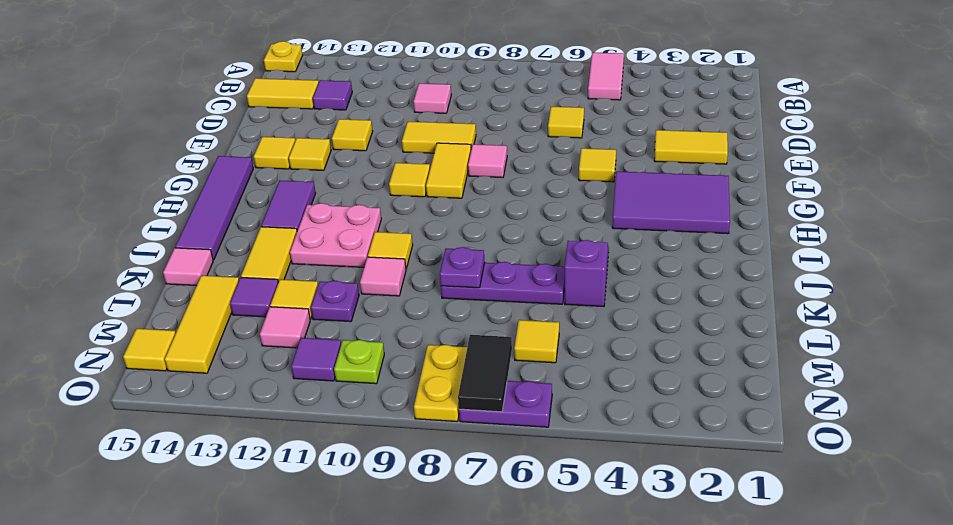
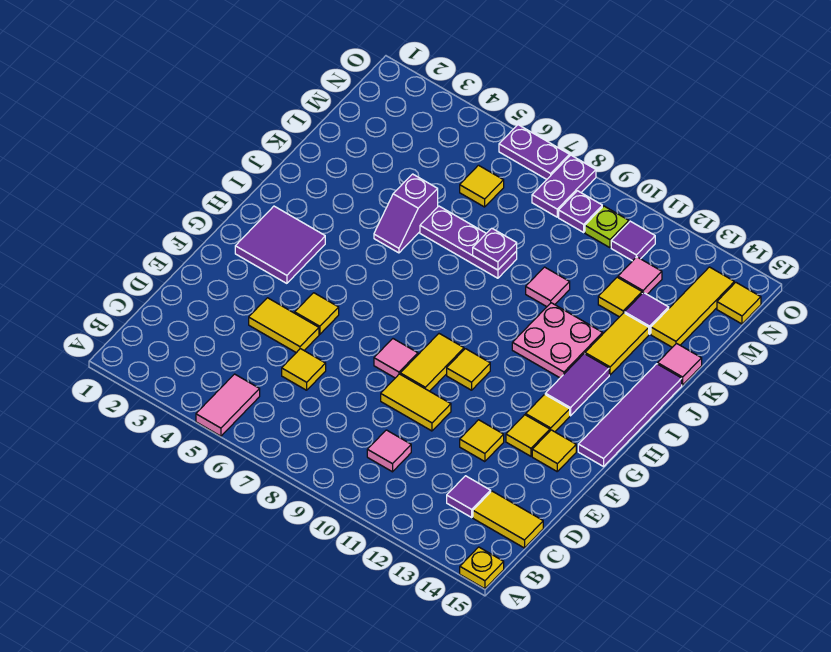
yellow tile E2:E3 level 1 -> yellow tile E4:E5 level 1
purple tile G2:H4 level 1 -> purple tile G2:H3 level 1
yellow tile J10 level 1 -> yellow tile G13 level 1
purple plate L11 level 1 -> purple plate N9 level 1
black tile N7:O7 level 2 -> none
yellow plate N8:O8 level 1 -> purple plate N8:O8 level 1

